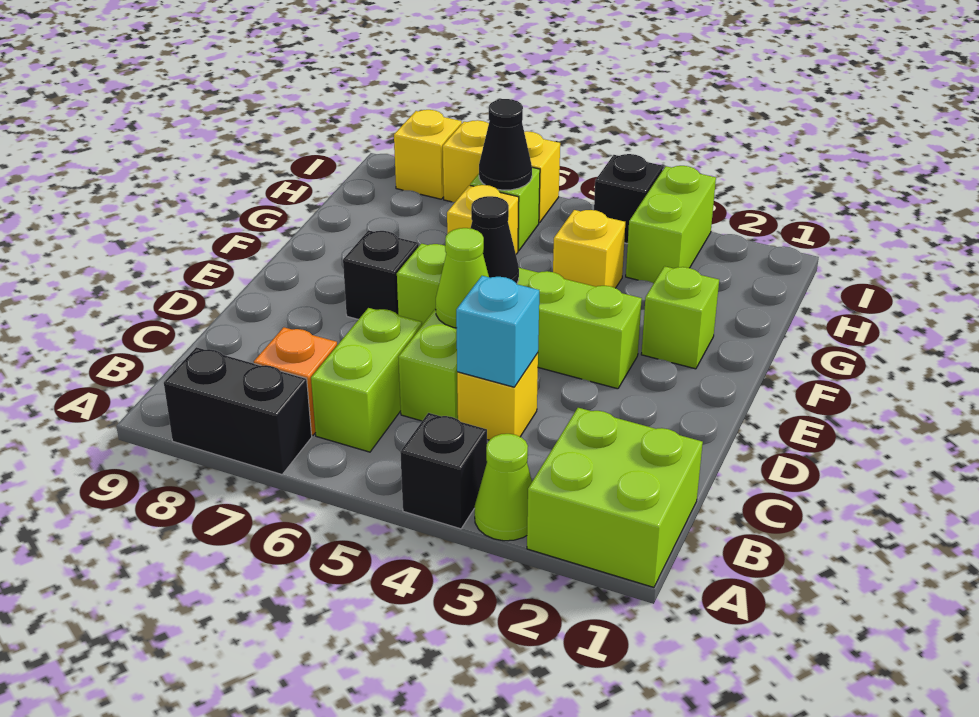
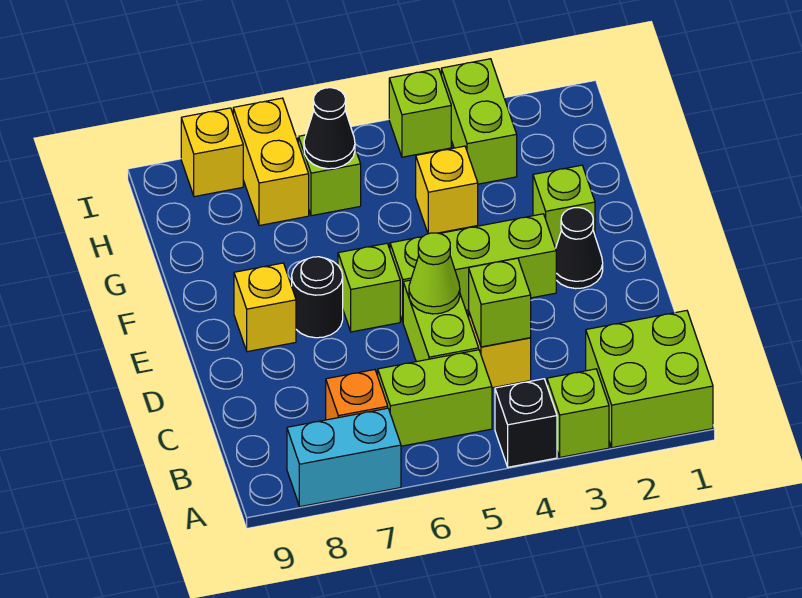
lime cone A3 level 1 -> lime brick A3 level 1
black brick A7:A8 level 1 -> cyan brick A7:A8 level 1
lime brick B6:C6 level 1 -> lime brick B5:B6 level 1
cyan brick C4 level 2 -> lime brick C4 level 2
black cone E5 level 2 -> black cone E2 level 1
black brick E7 level 1 -> black round brick E7 level 1
yellow brick G6 level 1 -> yellow brick E8 level 1
black brick I4 level 1 -> lime brick I4 level 1
yellow brick I6:I7 level 1 -> yellow brick H7:I7 level 1

